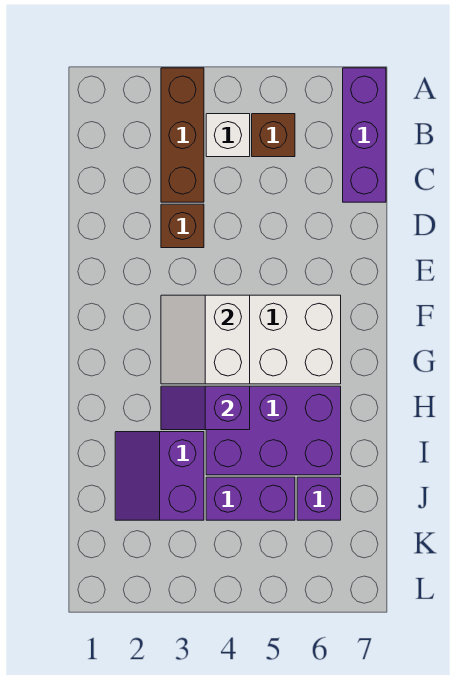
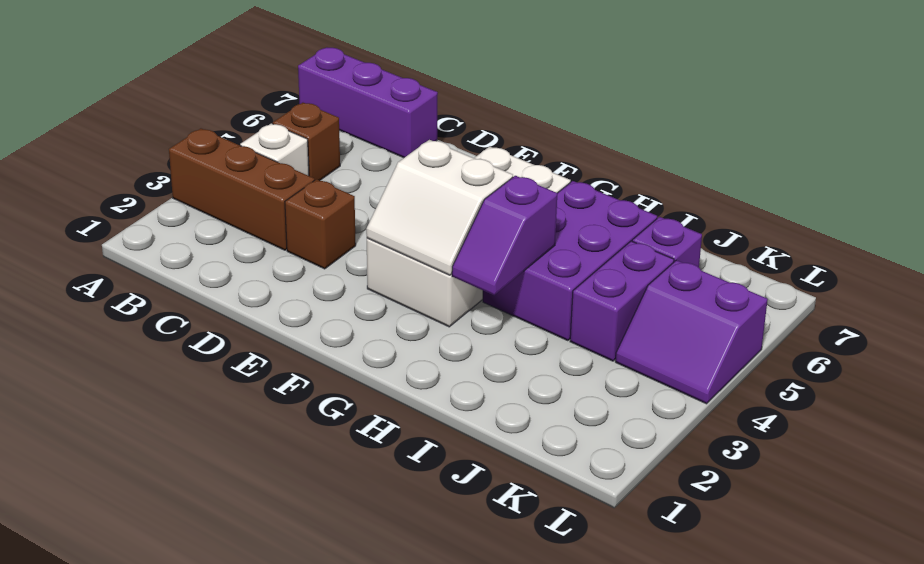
purple slope I2:J3 level 1 top 3 -> purple slope K4:L5 level 1 top 5

